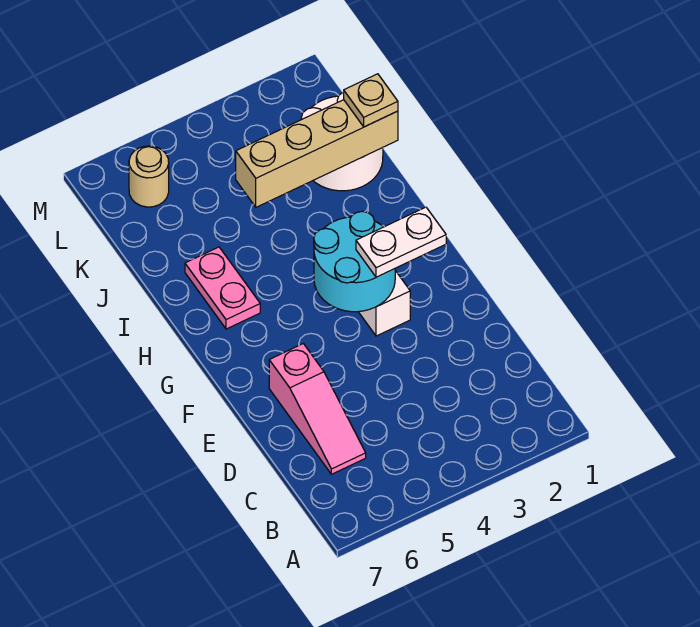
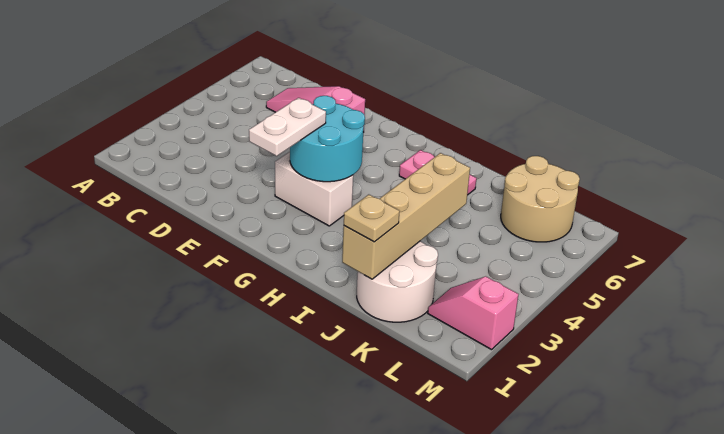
none -> pink slope L2:M2 level 1 top M
tan round brick L6 level 1 -> tan round brick K6:L7 level 1

